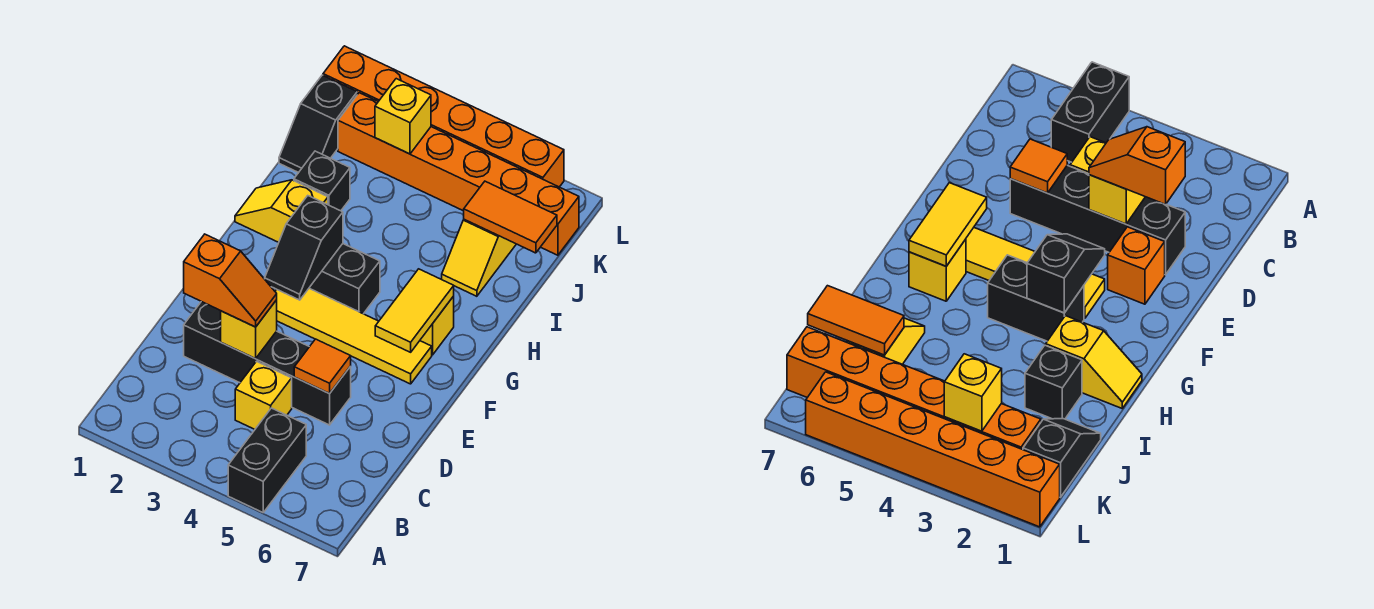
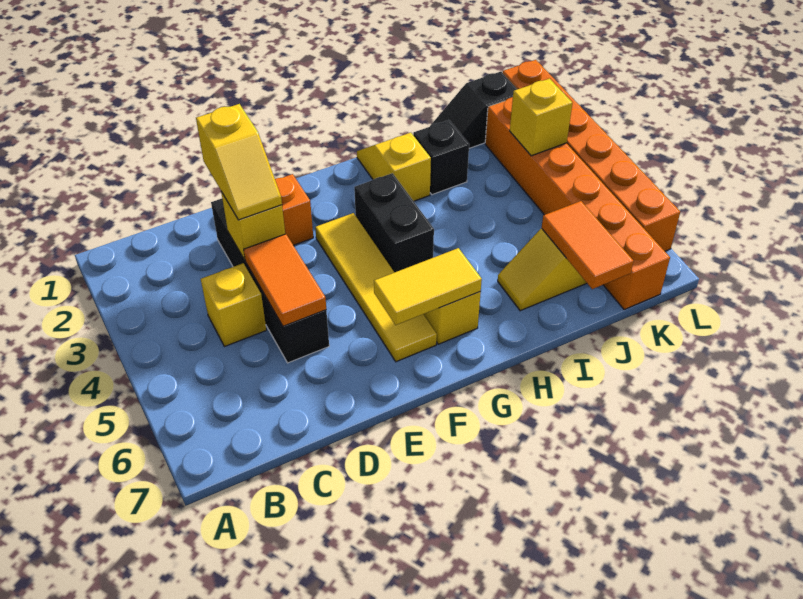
black brick A5:B5 level 1 -> none
orange slope D2:D3 level 3 top 2 -> yellow slope D2:D3 level 3 top 2
orange tile D5 level 2 -> orange tile D4:D5 level 2
black slope F3:G3 level 2 top G -> none

